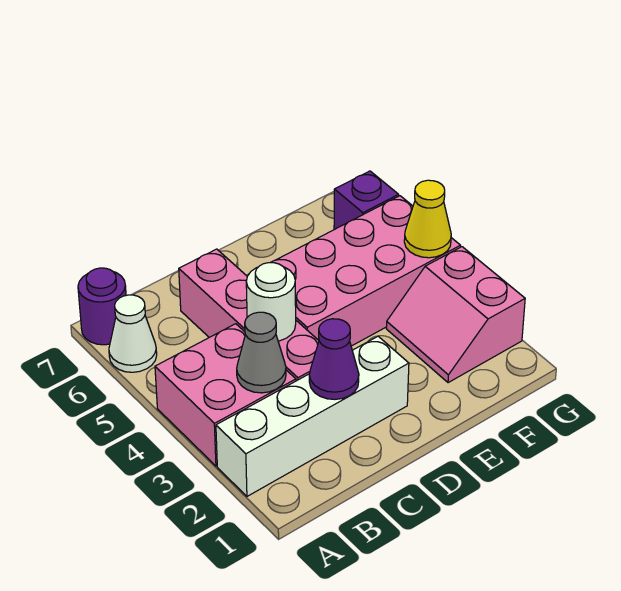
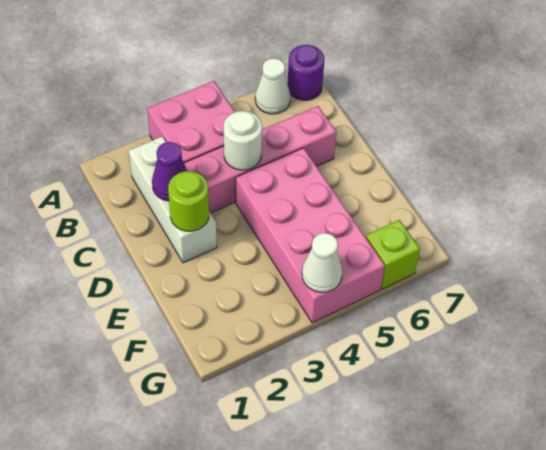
white brick A2:D2 level 1 -> white brick B2:D2 level 1
grey cone B3 level 2 -> none
none -> lime round brick D2 level 2
pink slope F2:G3 level 1 top G -> none
yellow cone G4 level 2 -> white cone G4 level 2
purple brick G6 level 1 -> lime brick G6 level 1

